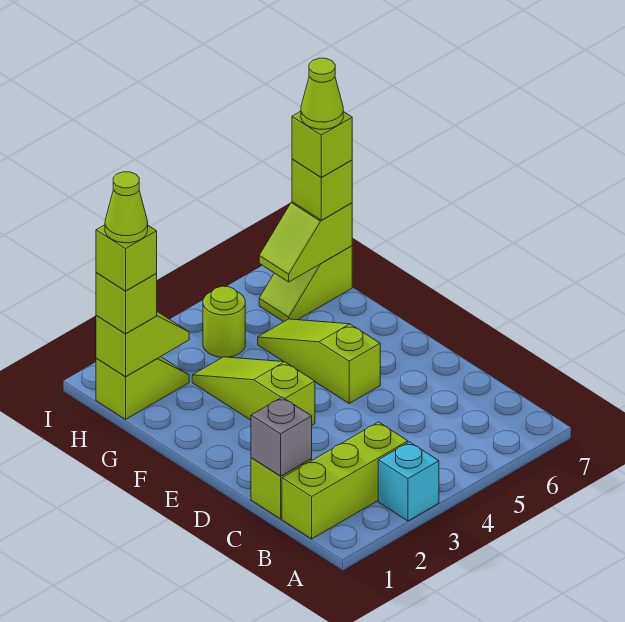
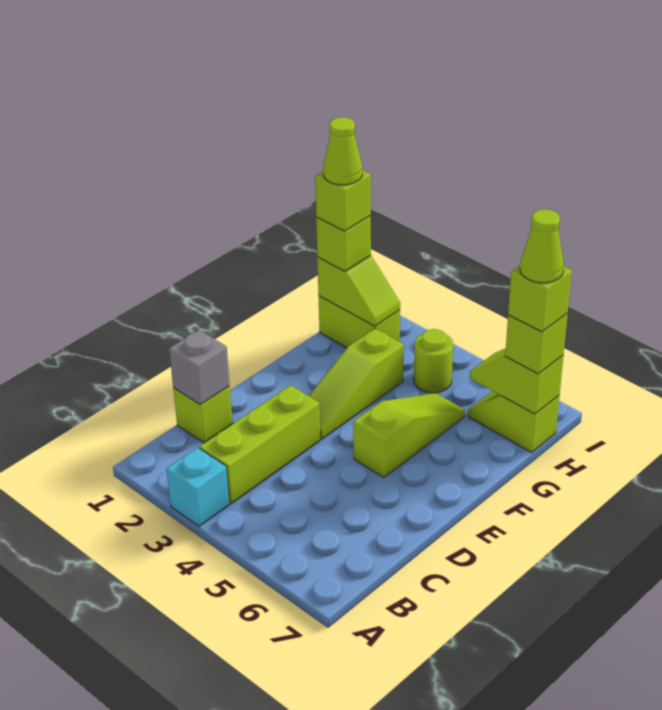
lime brick B1:B3 level 1 -> lime brick B3:D3 level 1
lime slope E3:G3 level 1 top E -> lime slope E3:G3 level 1 top G
lime slope H1:H2 level 1 top 1 -> lime brick H1:H2 level 1

